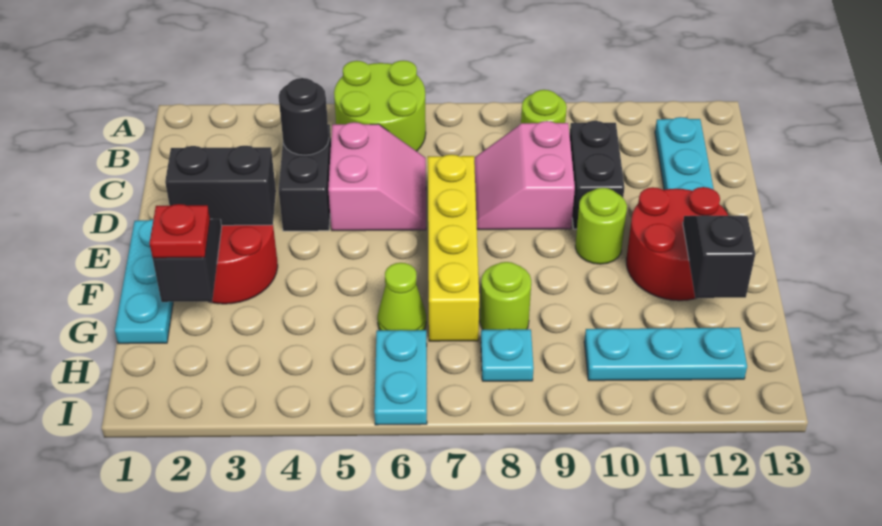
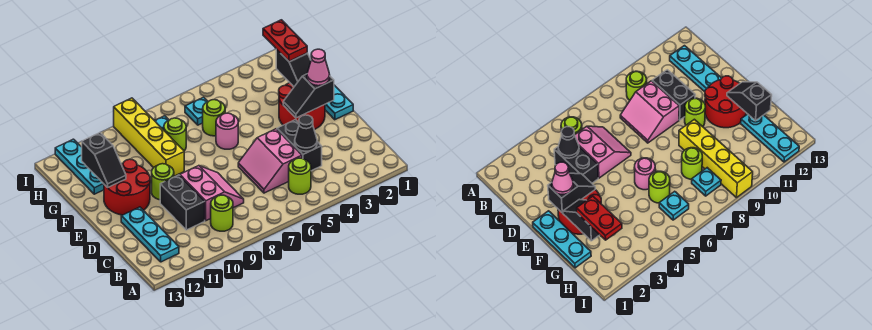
lime round brick A5:B6 level 1 -> lime round brick B5 level 1
black round brick C4 level 2 -> black cone C4 level 2
yellow brick D7:G7 level 1 -> yellow brick F9:I9 level 1
black brick E2:E3 level 2 -> black slope E2:E3 level 2 top 2
none -> pink cone E2 level 3
none -> pink round brick F6 level 1
red plate G2 level 3 -> red plate G2:H2 level 3
lime cone G6 level 1 -> lime round brick G6 level 1
cyan plate H6:I6 level 1 -> cyan plate H6 level 1
cyan plate H10:H12 level 1 -> cyan plate G12:I12 level 1

